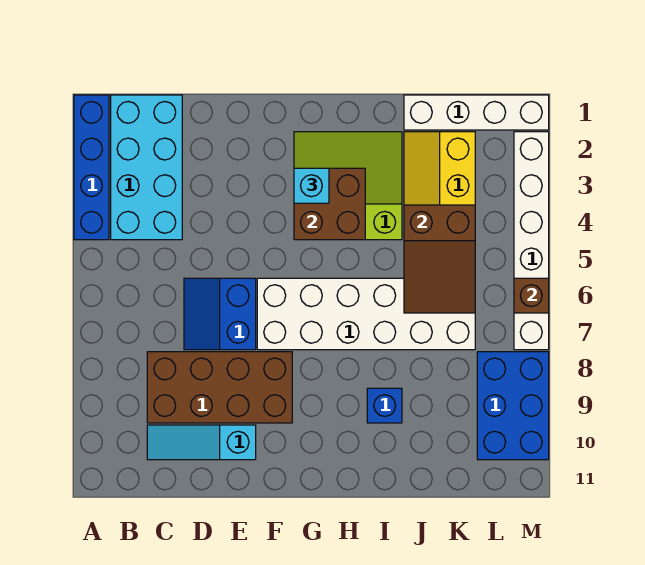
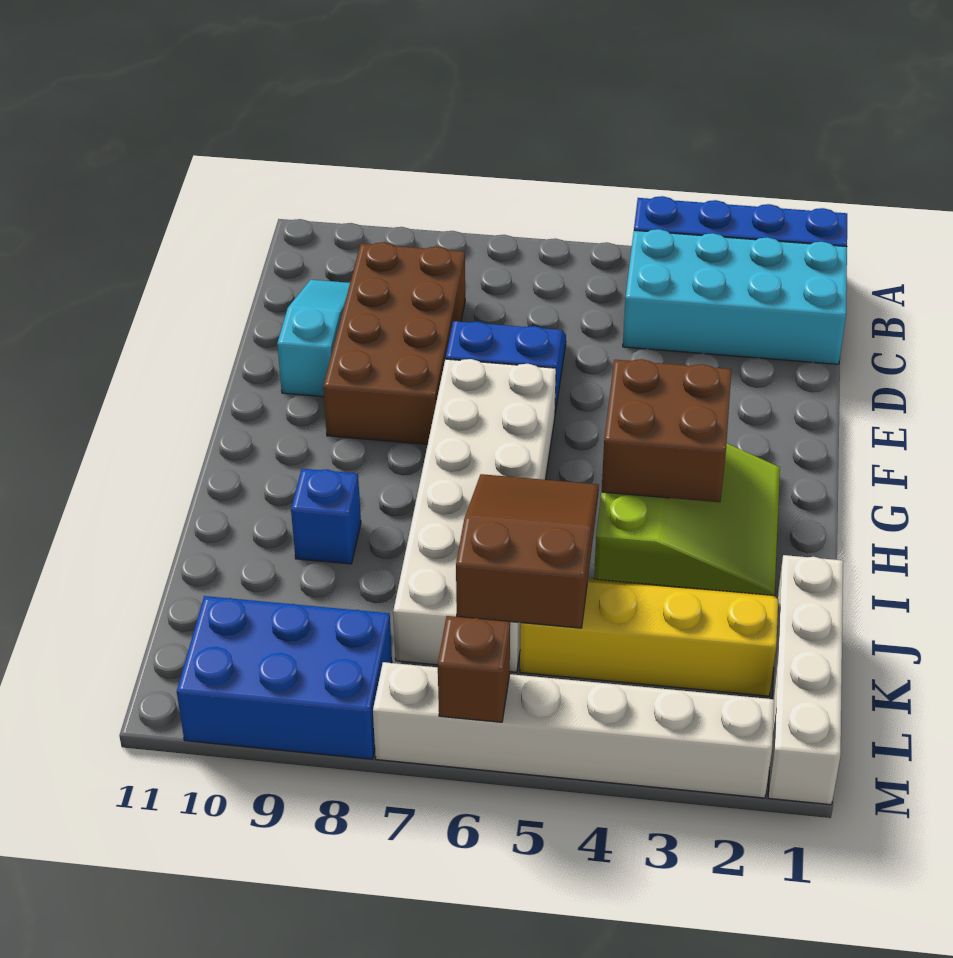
cyan brick G3 level 3 -> none
brown slope J4:K6 level 2 top 4 -> brown slope I5:K6 level 2 top K

